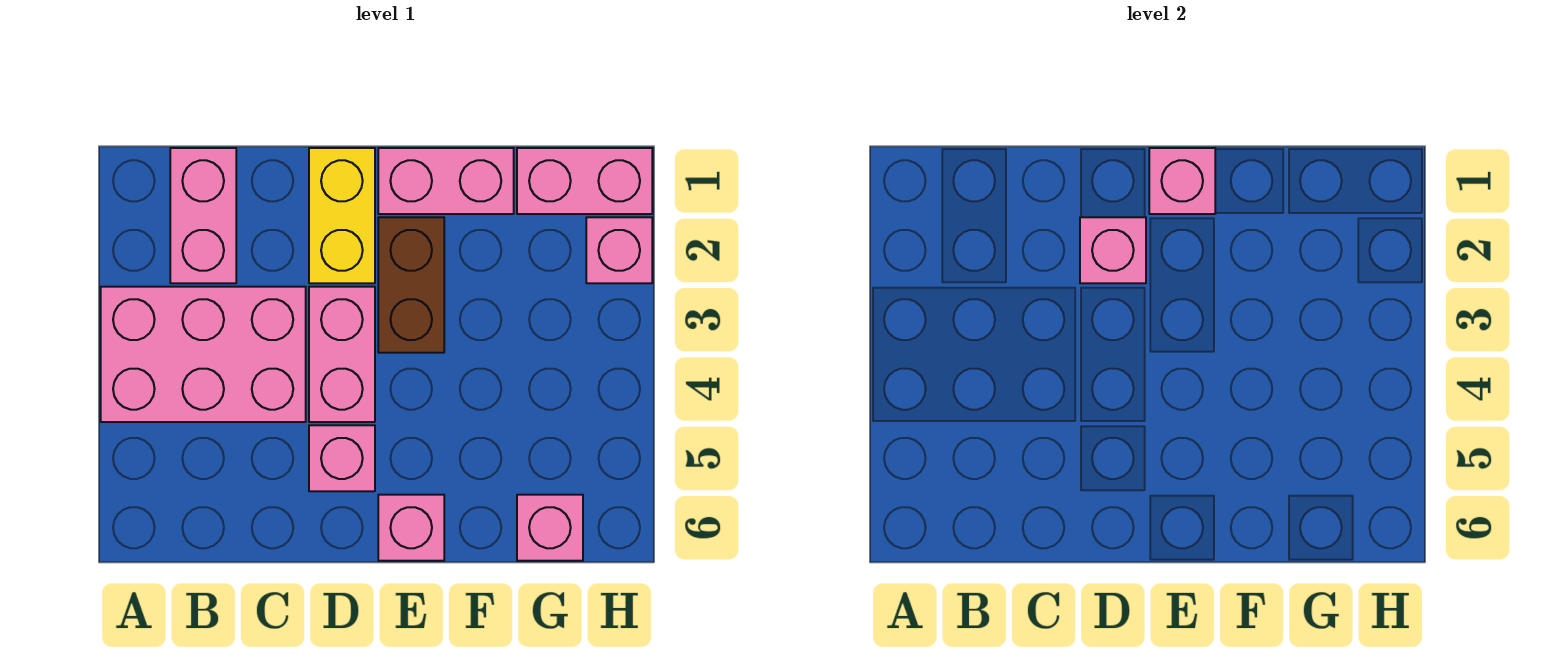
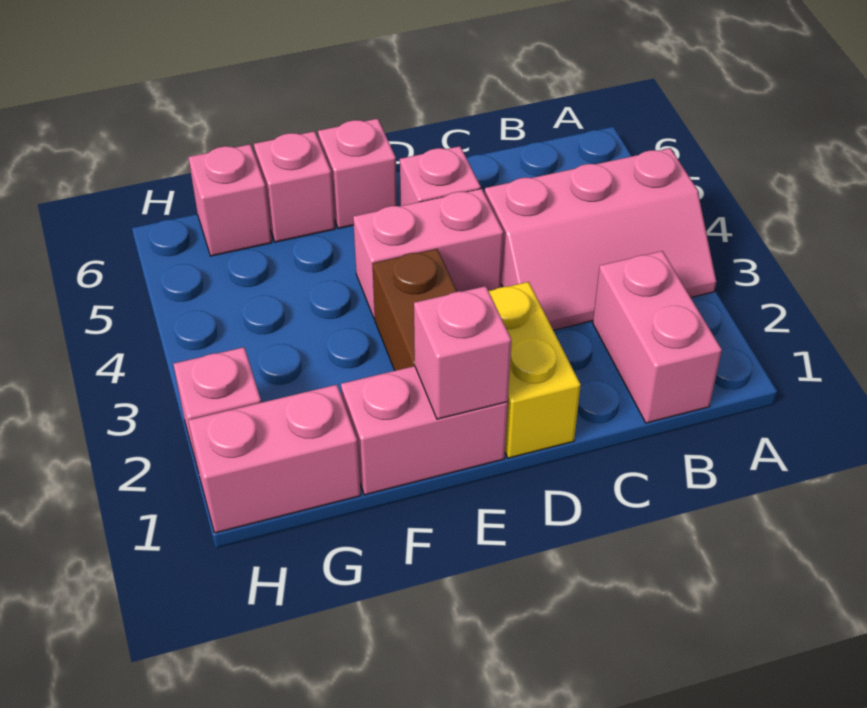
pink brick A3:C4 level 1 -> pink slope A3:C4 level 1 top 4
pink brick D2 level 2 -> pink brick F6 level 1
pink brick D3:D4 level 1 -> pink brick D4:E4 level 1

